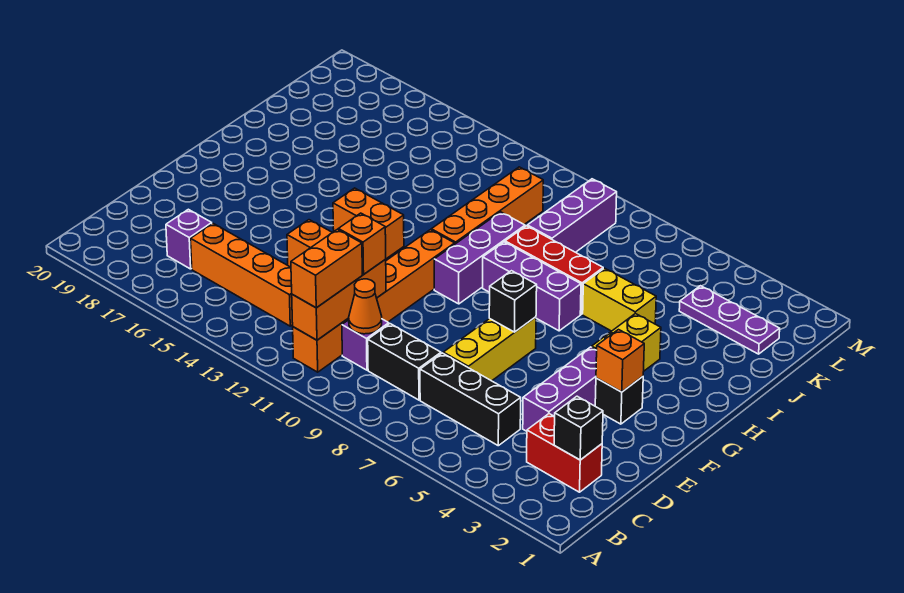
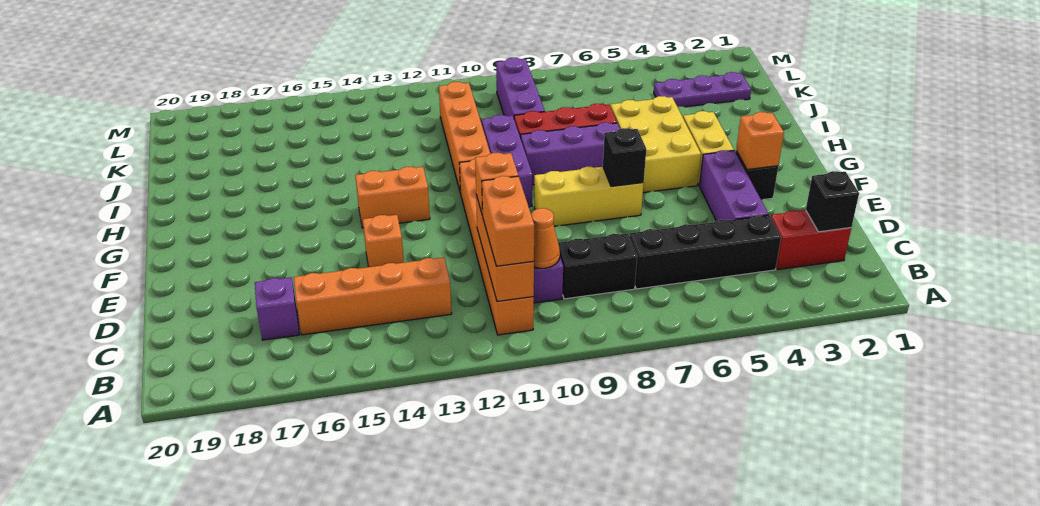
black brick C5:C7 level 1 -> black brick C4:C7 level 1
yellow brick D7:F7 level 1 -> yellow brick F7:F9 level 1
yellow brick I5:I6 level 1 -> yellow brick G5:I6 level 1

